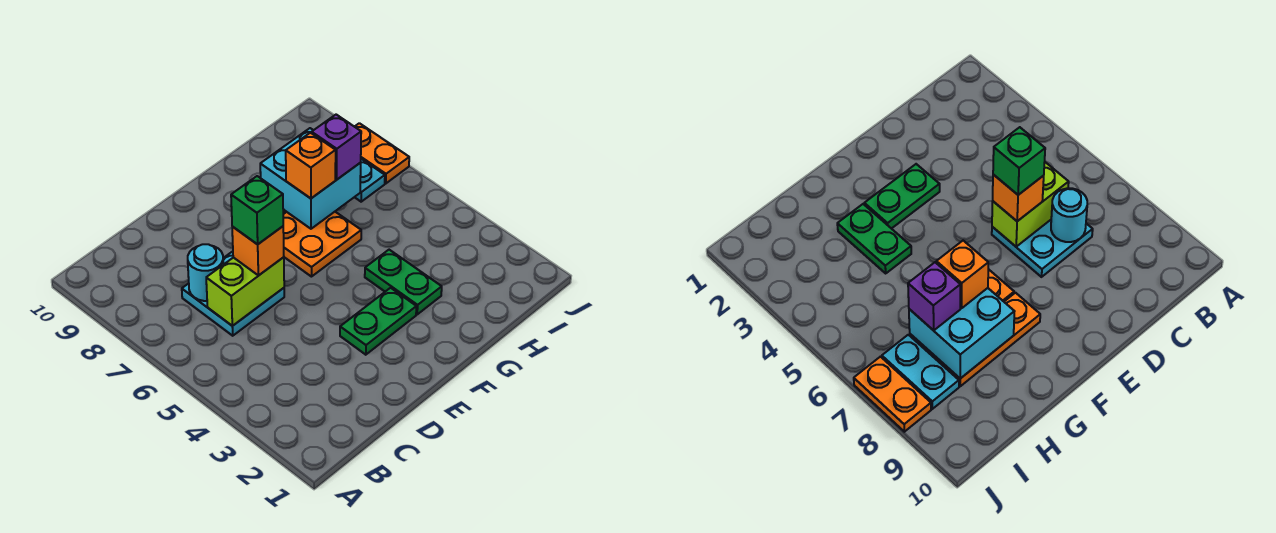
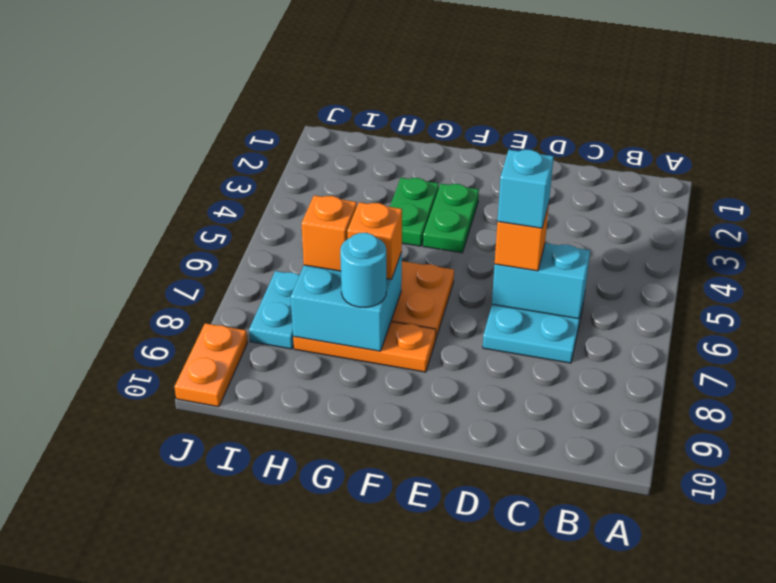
lime brick C6:D6 level 2 -> cyan brick C6:D6 level 2
cyan round brick C7 level 2 -> cyan round brick G8 level 3
green brick D6 level 4 -> cyan brick D6 level 4
green plate E3:F3 level 1 -> green plate F3:F4 level 1
purple brick H7 level 3 -> orange brick H7 level 3
orange plate J7:J8 level 1 -> orange plate J9:J10 level 1

